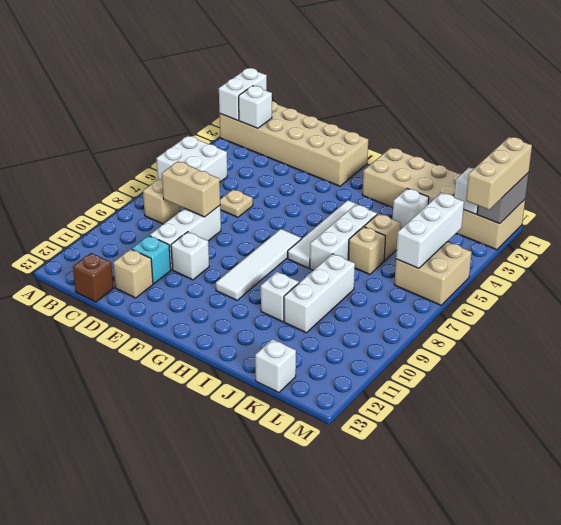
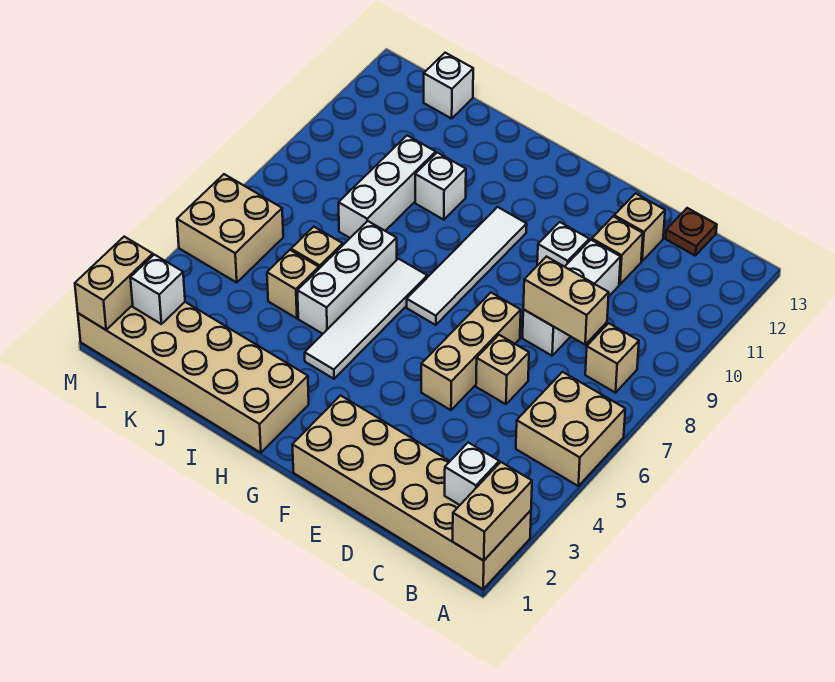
white brick A1:A2 level 2 -> tan brick A1:A2 level 2
white brick A5:B6 level 1 -> tan brick A5:B6 level 1
brown brick C13 level 1 -> brown plate C13 level 1
tan plate D6 level 1 -> tan brick D6 level 1
cyan brick D11 level 1 -> tan brick D11 level 1
white brick J3 level 1 -> none
white brick L4:L6 level 2 -> none
grey brick M1:M2 level 2 -> tan brick M1:M2 level 2
tan brick M1:M3 level 3 -> tan brick E5:E7 level 1

